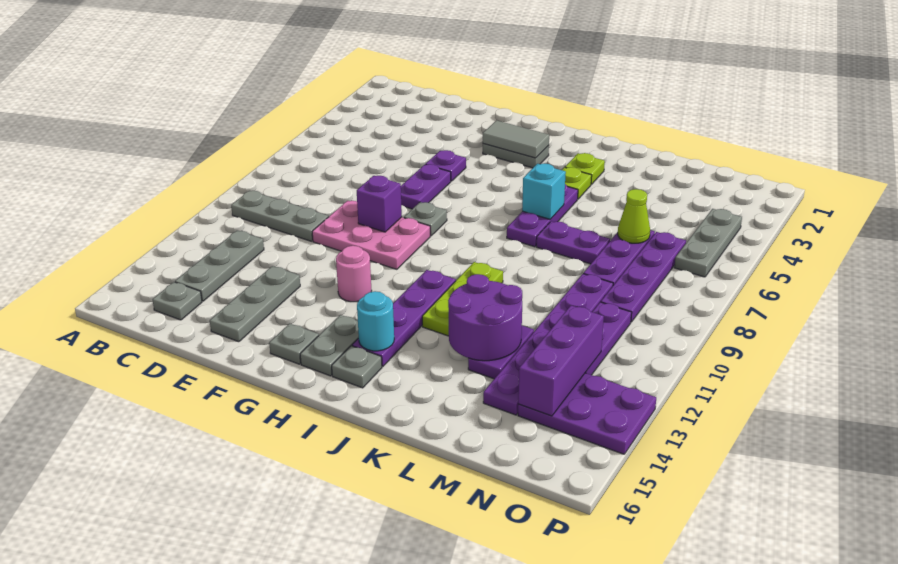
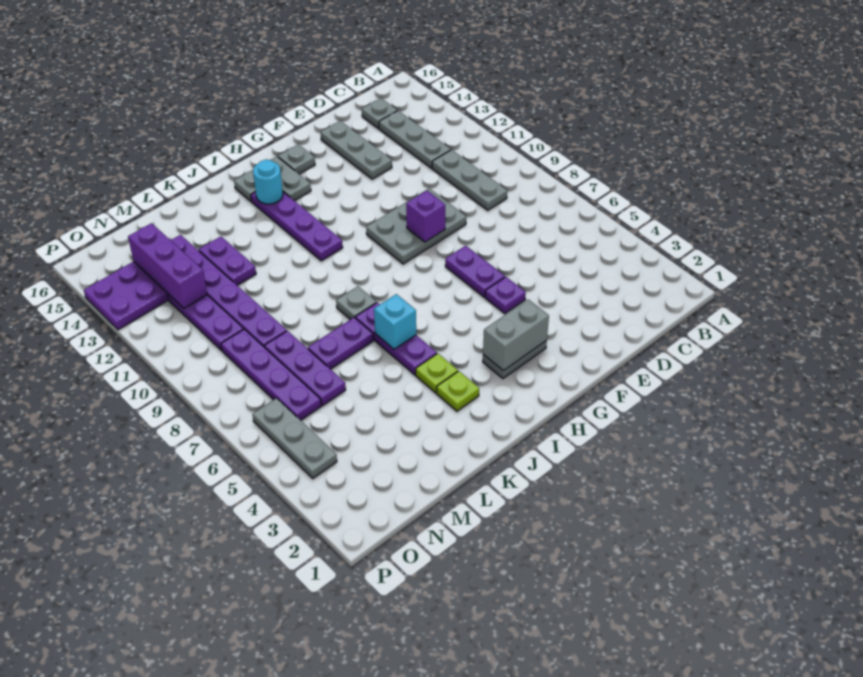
grey plate B10:D10 level 1 -> grey plate C9:C11 level 1
pink plate E9:G10 level 1 -> grey plate E9:G10 level 1
grey tile G3:H3 level 2 -> grey brick G3:H3 level 2
grey plate G8 level 1 -> grey plate J8 level 1
pink round brick G12 level 1 -> none
lime plate J10:J12 level 1 -> none
purple round brick K12:L13 level 2 -> none
lime cone M6 level 2 -> none

